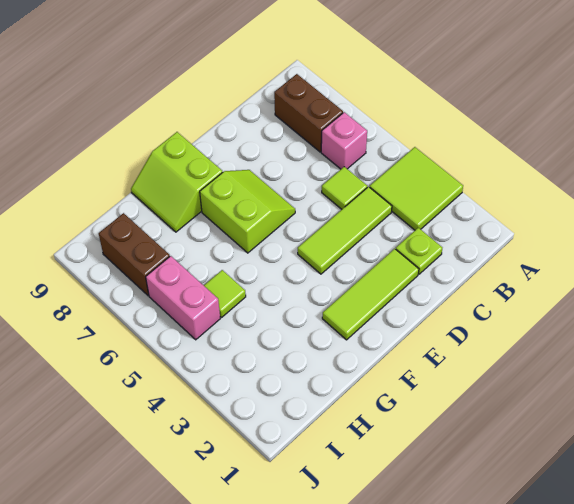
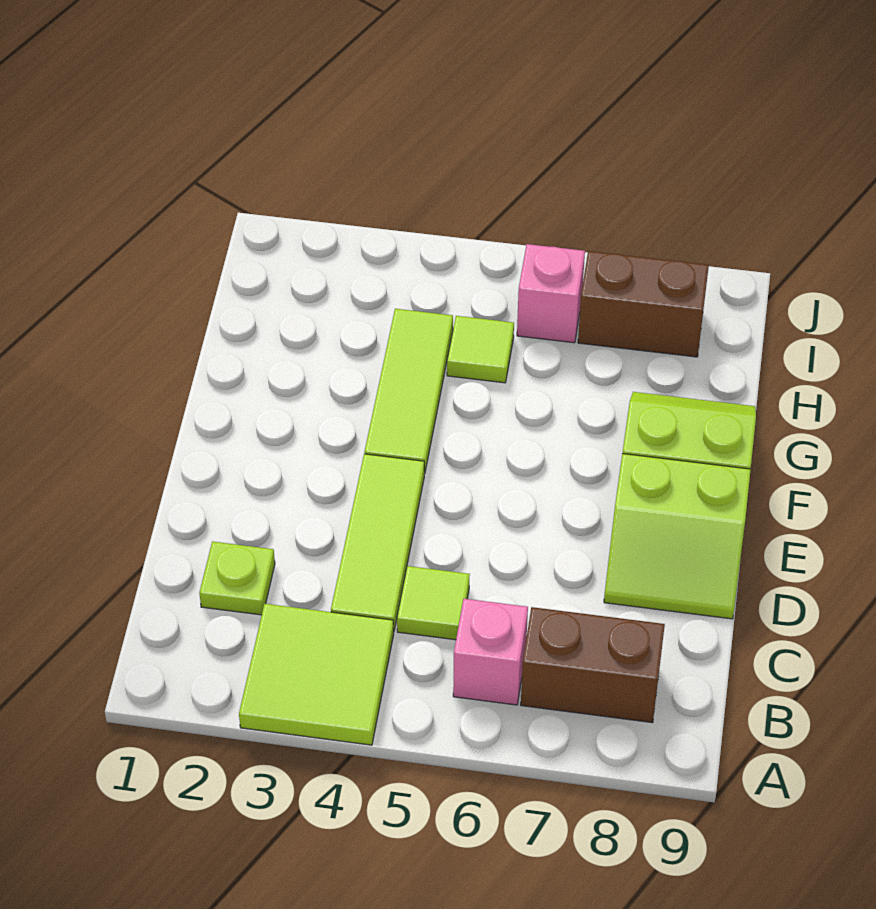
lime tile D2:F2 level 1 -> lime tile F4:H4 level 1
lime slope E6:F7 level 1 top F -> lime slope D8:E9 level 1 top E
pink brick I5:I6 level 1 -> pink brick I6 level 1

